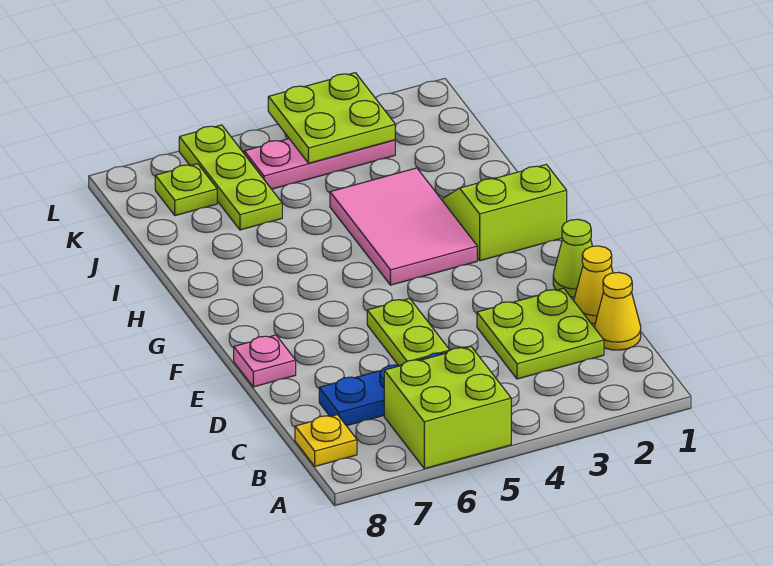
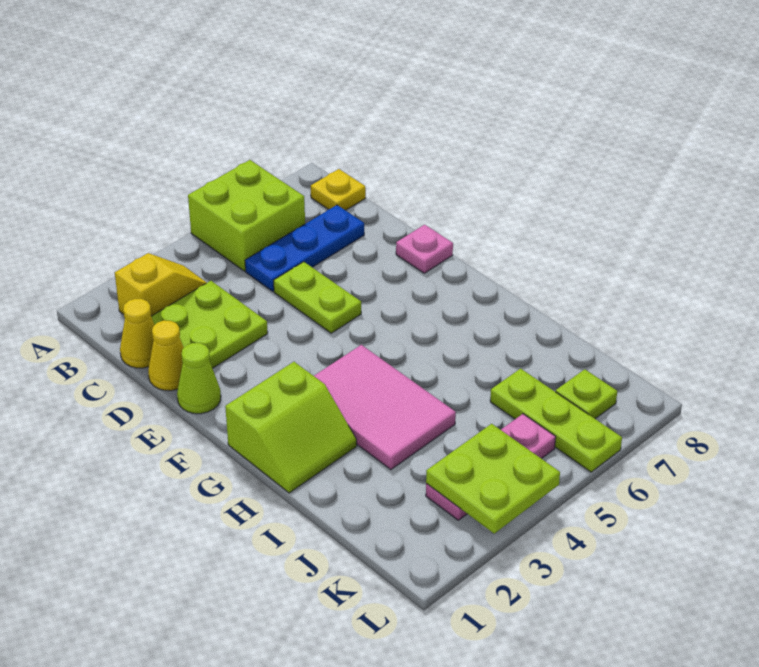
none -> yellow slope B2:B3 level 1 top 2

